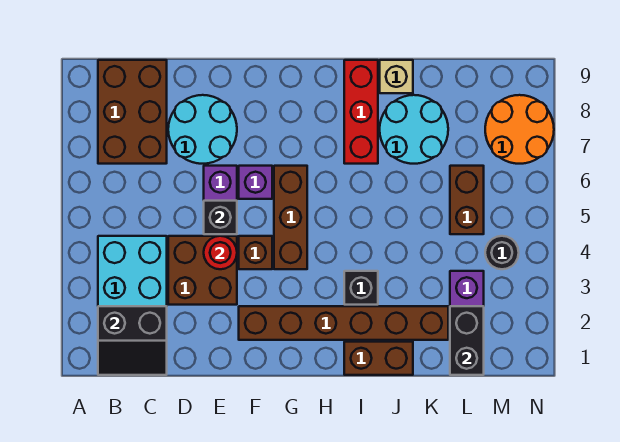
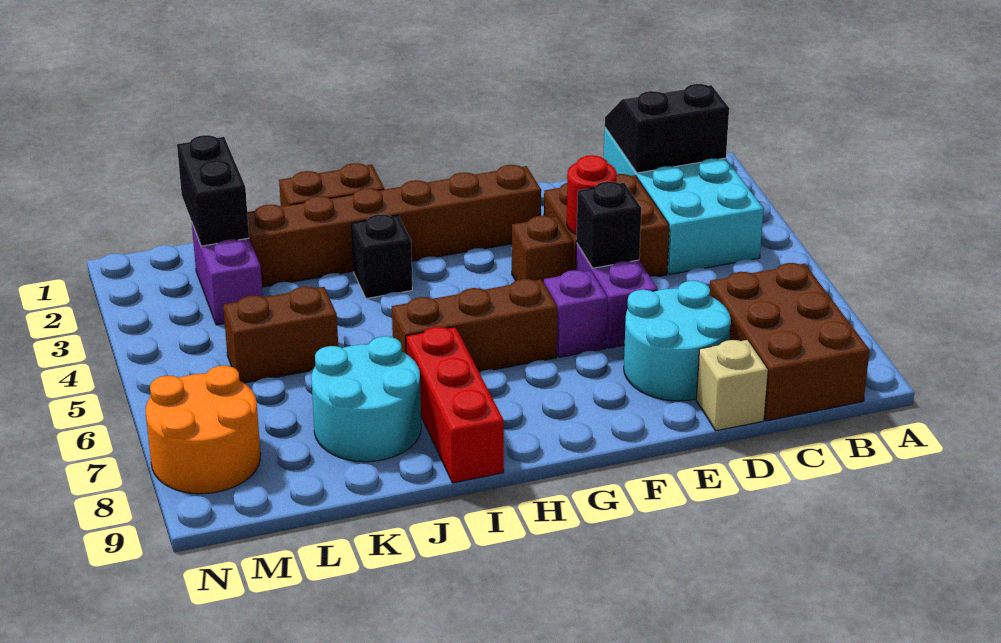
brown brick G4:G6 level 1 -> brown brick G6:I6 level 1
tan brick J9 level 1 -> tan brick D9 level 1
brown brick L5:L6 level 1 -> brown brick K5:L5 level 1
black round brick M4 level 1 -> none

